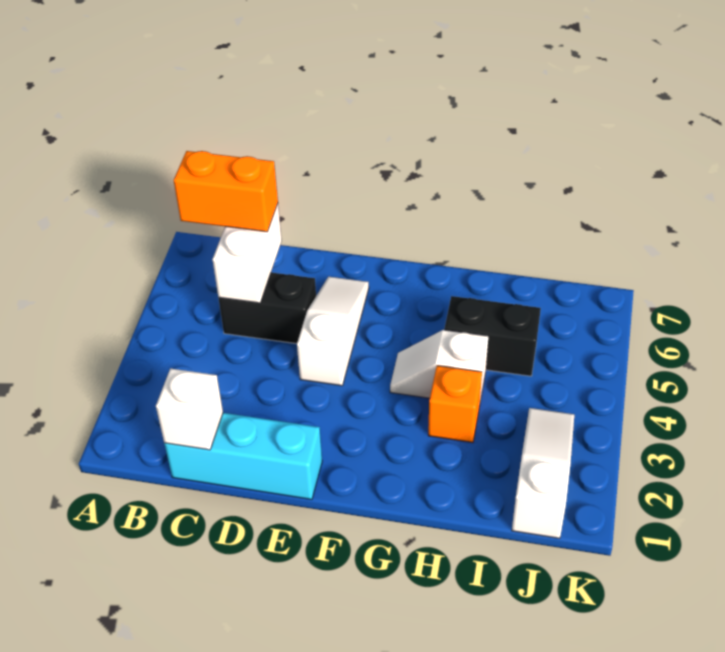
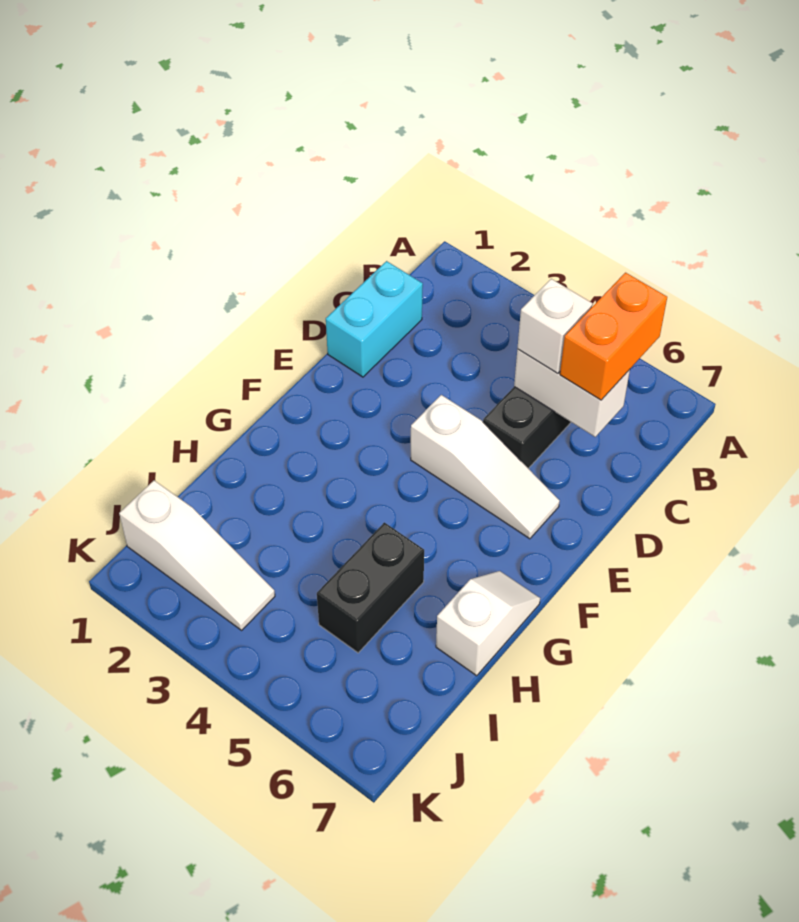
cyan brick C1:E1 level 1 -> cyan brick C1:D1 level 1
white brick C1 level 2 -> white brick C5 level 3
white slope G4:H4 level 1 top H -> white slope G7:H7 level 1 top H
orange brick H3 level 1 -> none

